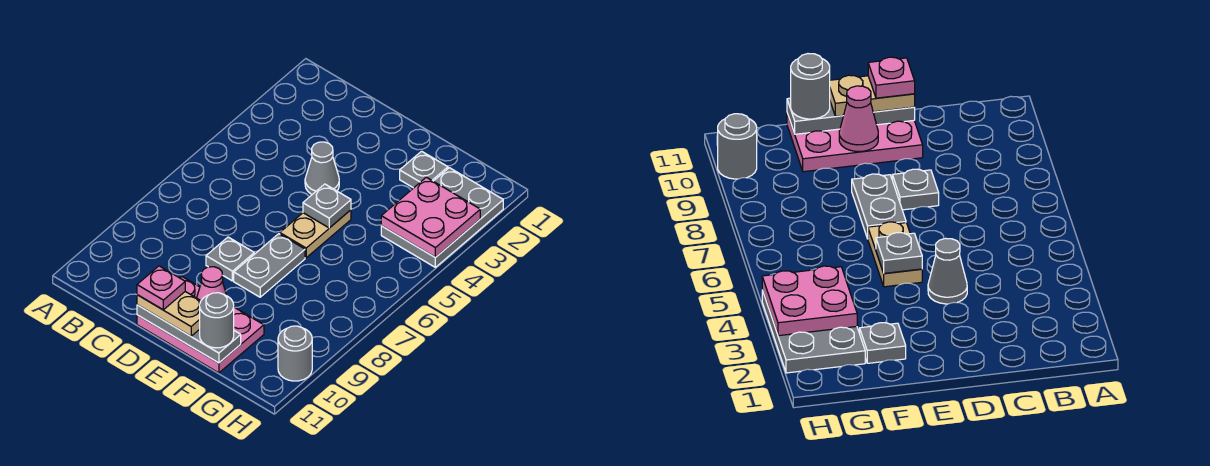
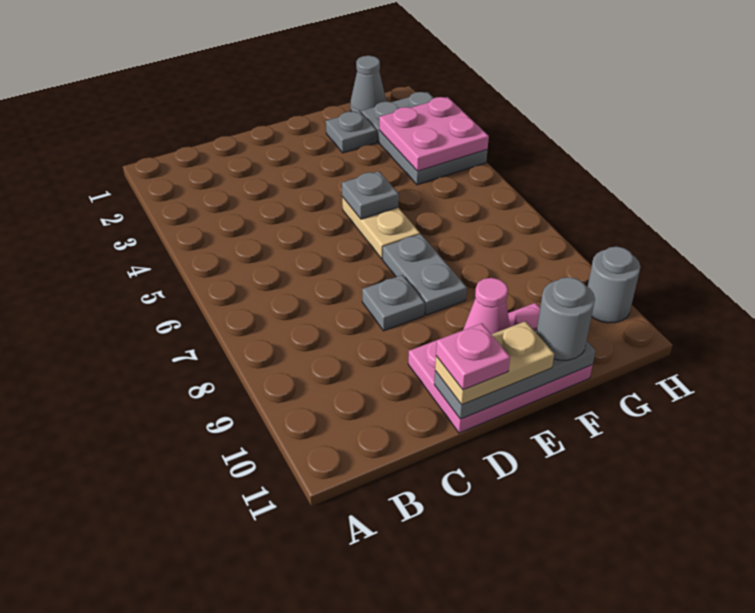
grey cone D4 level 1 -> grey cone G1 level 1

